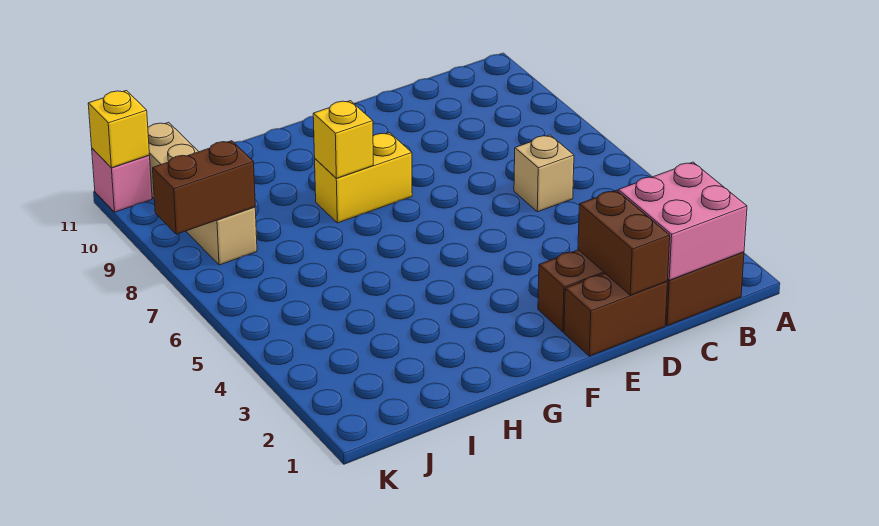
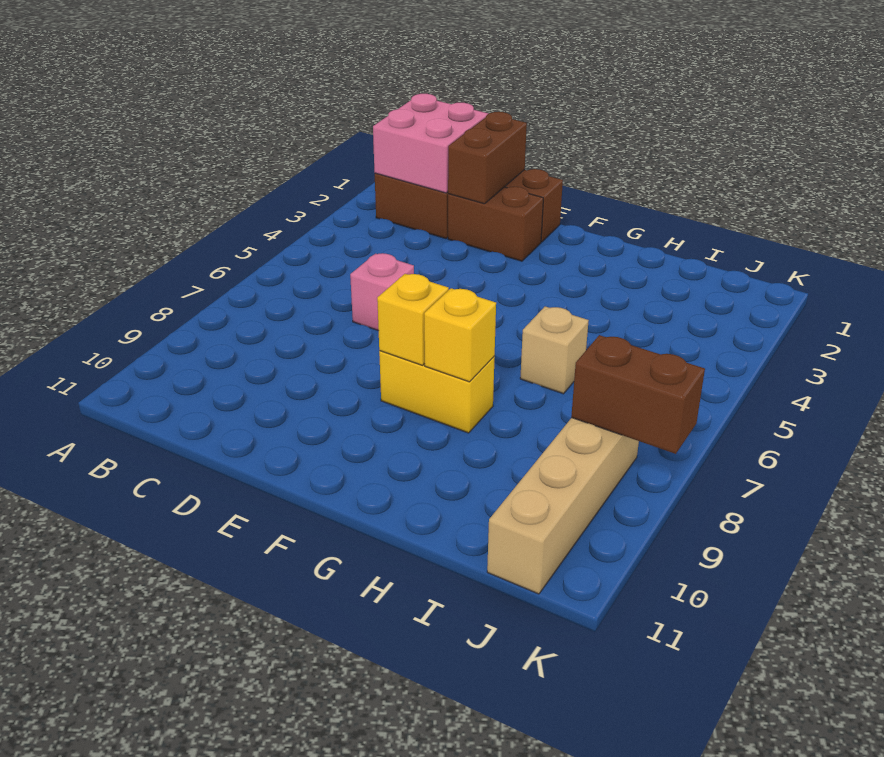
tan brick C6 level 1 -> tan brick H6 level 1
pink brick K11 level 1 -> pink brick D6 level 1
yellow brick K11 level 2 -> yellow brick F8 level 2

